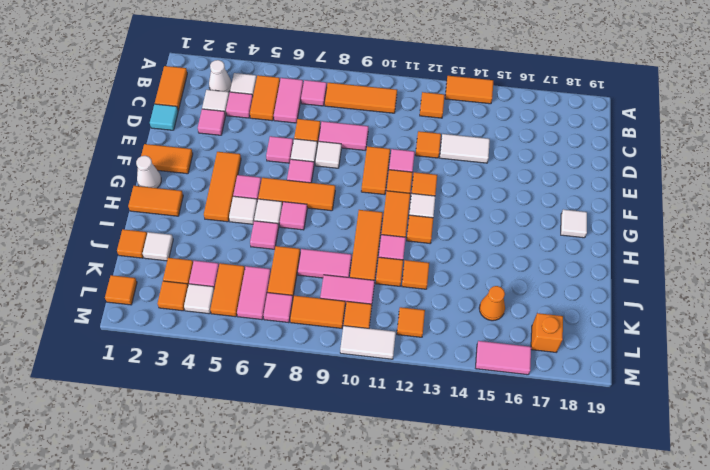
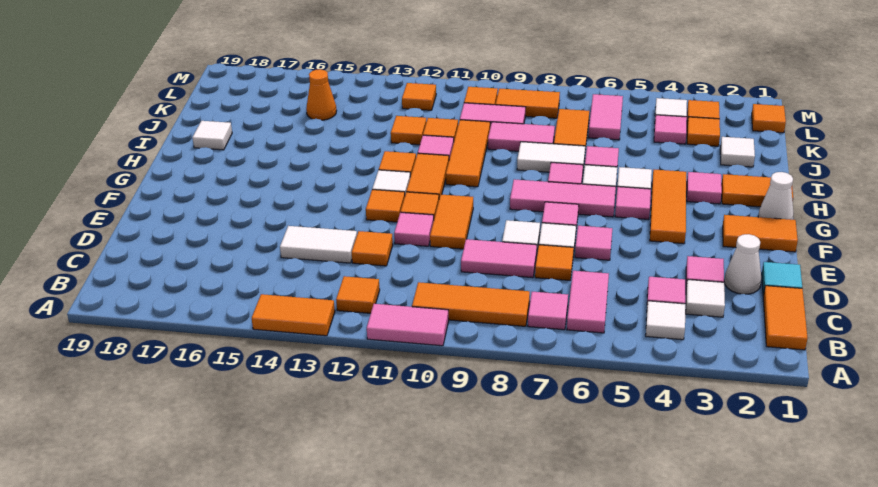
white cone B3 level 1 -> white cone D2 level 1
orange tile B5:C5 level 1 -> none
orange tile G6:G8 level 1 -> pink tile G6:G8 level 1
white tile G18 level 1 -> white tile I18 level 1
orange tile J1 level 1 -> none
orange tile K5:L5 level 1 -> none
pink tile L7 level 1 -> pink tile H3 level 1
orange brick L17 level 1 -> none
white tile M10:M11 level 1 -> white tile I7:I8 level 1
pink tile M15:M16 level 1 -> pink tile A10:A11 level 1

